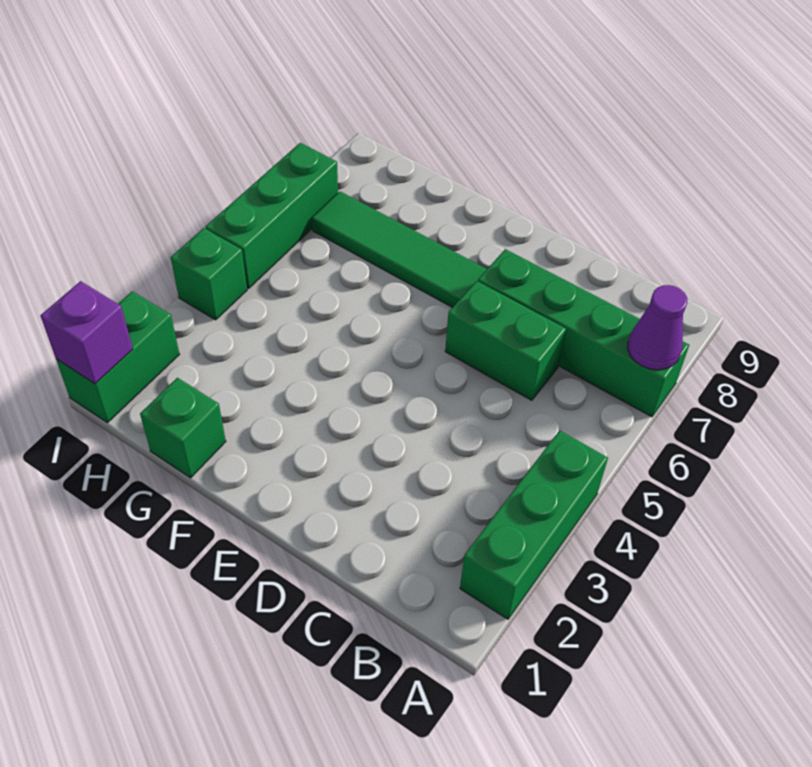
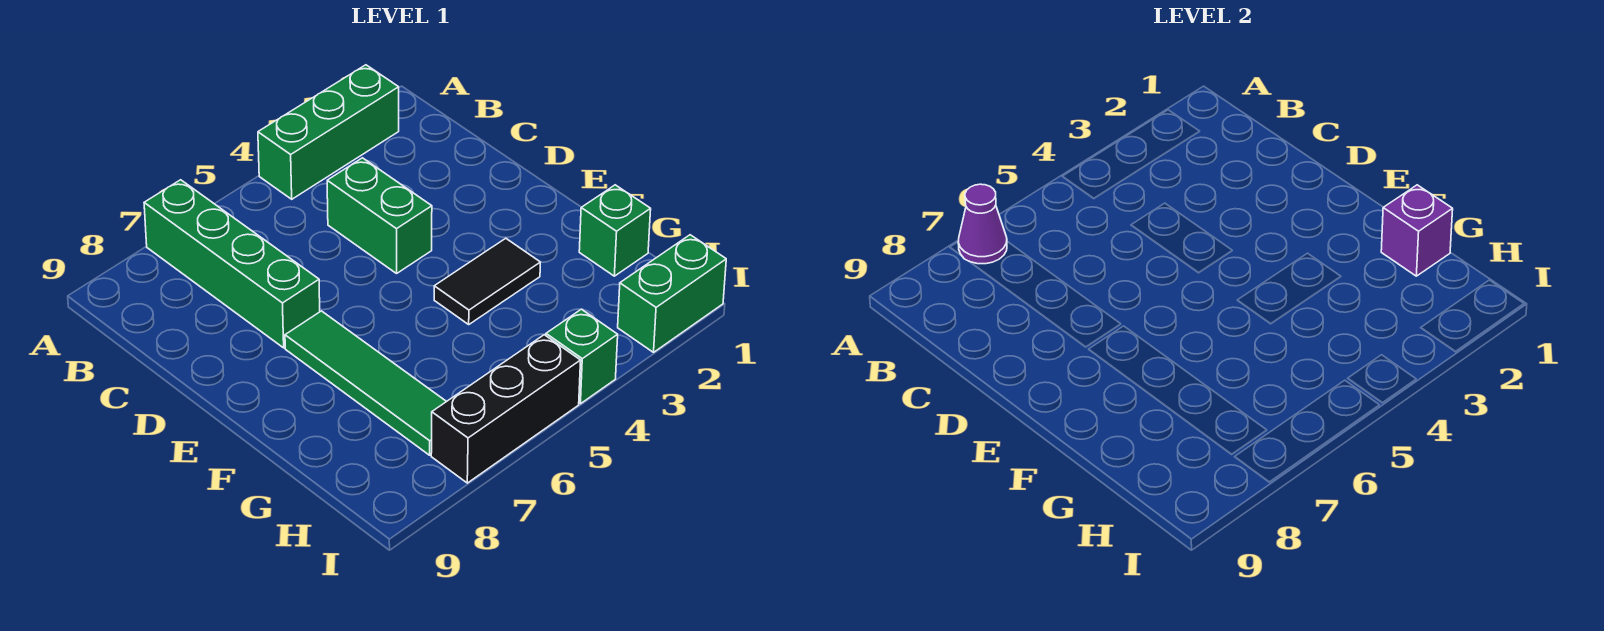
green brick C6:D6 level 1 -> green brick C4:D4 level 1
none -> black tile F3:F4 level 1
purple brick I1 level 2 -> purple brick G1 level 2
green brick I5:I7 level 1 -> black brick I5:I7 level 1

